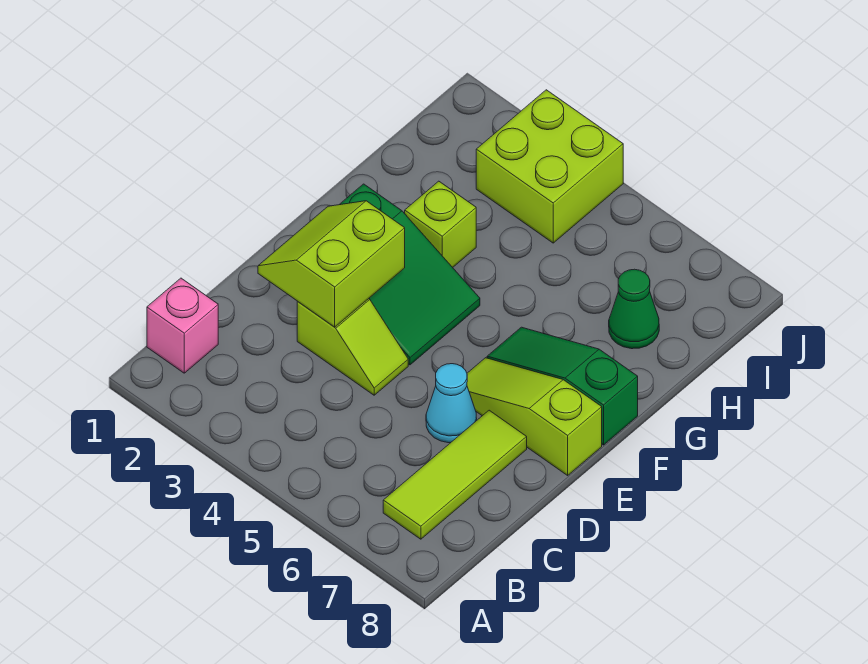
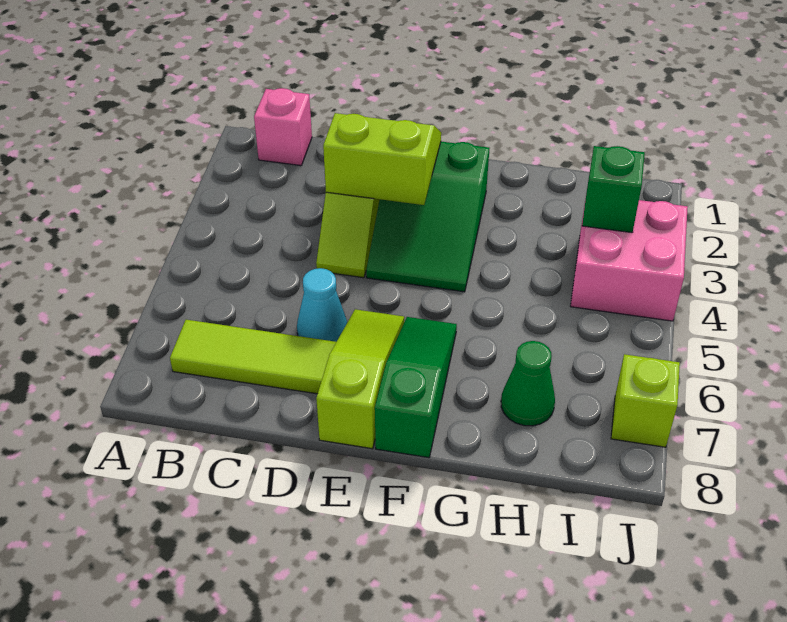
lime brick G3 level 1 -> lime brick J7 level 1
lime brick I3:J4 level 1 -> pink brick I3:J4 level 1
none -> green brick I3 level 2

